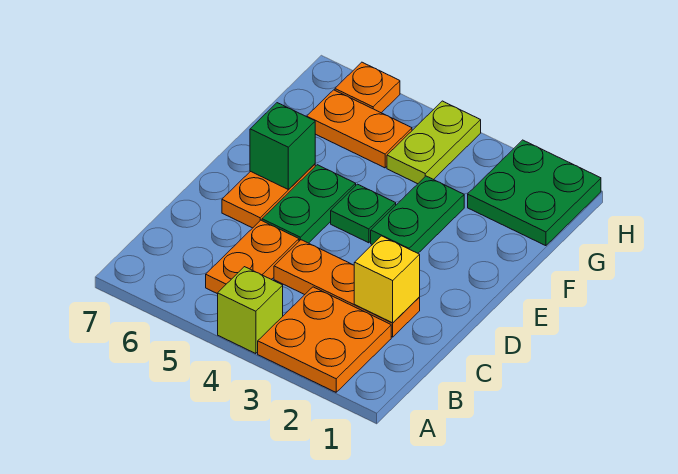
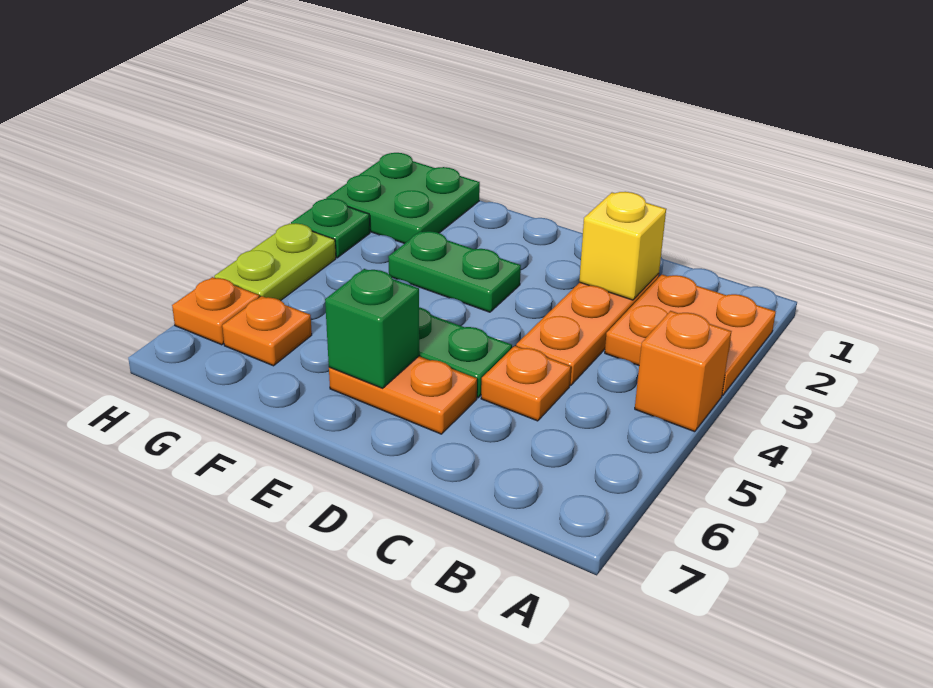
lime brick A4 level 1 -> orange brick A4 level 1
orange plate B5:C5 level 1 -> orange plate C5 level 1
green plate E4 level 1 -> green plate H3 level 1
lime plate G4:H4 level 1 -> lime plate H4:H5 level 1
orange plate G5:G6 level 1 -> orange plate G6 level 1

